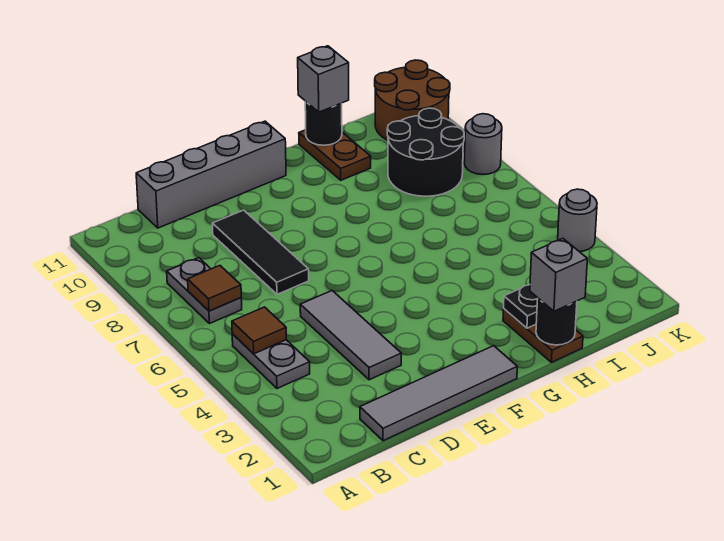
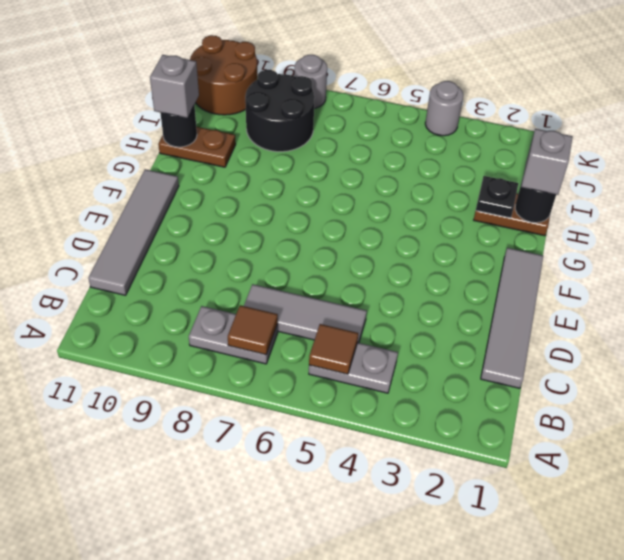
grey brick C11:F11 level 1 -> grey tile C11:F11 level 1
grey tile D3:D5 level 1 -> grey tile C5:C7 level 1
black tile D7:D9 level 1 -> none

